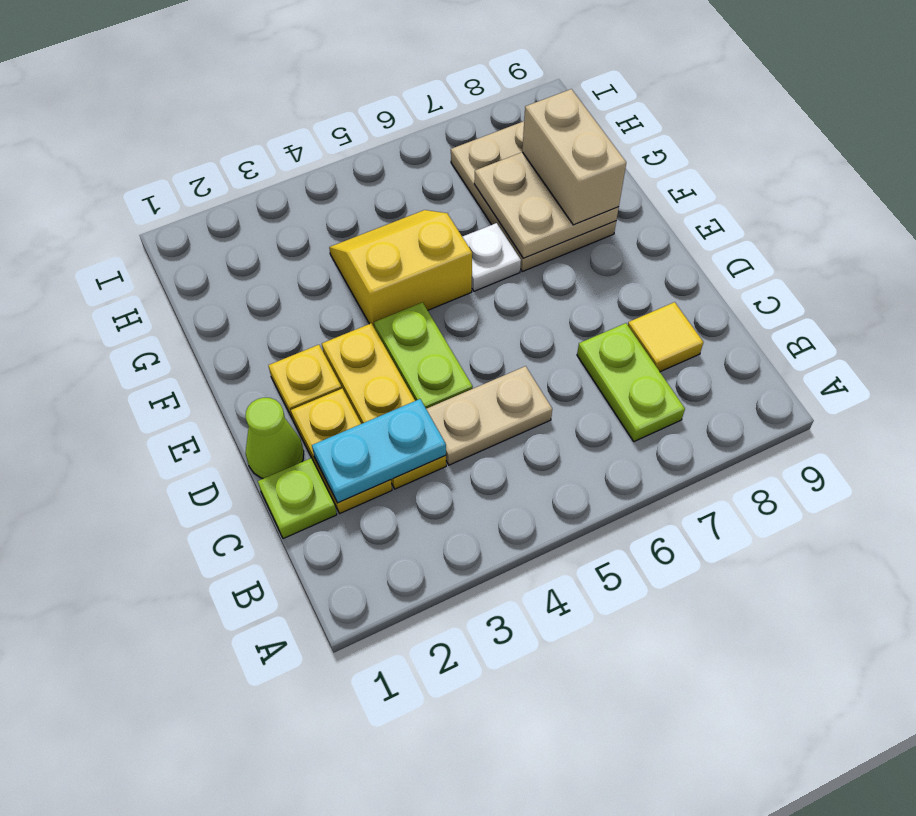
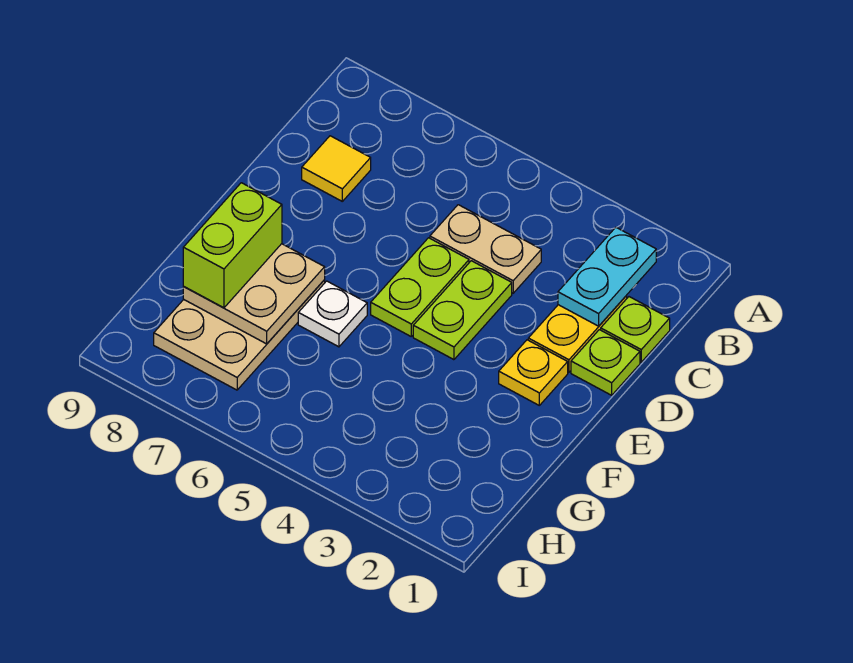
lime plate B7:C7 level 1 -> lime plate D5:E5 level 1
cyan plate C2:C3 level 2 -> cyan plate B2:C2 level 2
yellow plate C3:E3 level 1 -> none
lime cone D1 level 1 -> lime plate D1 level 1
yellow slope F4:G5 level 1 top F -> none
tan brick F8:G8 level 3 -> lime brick F8:G8 level 3

